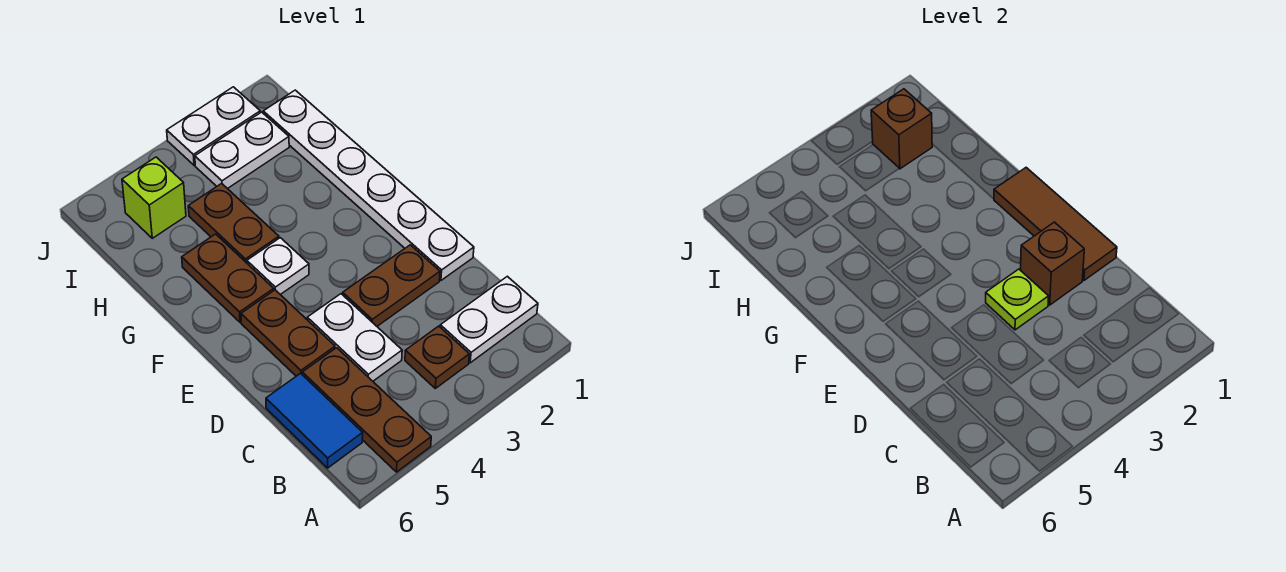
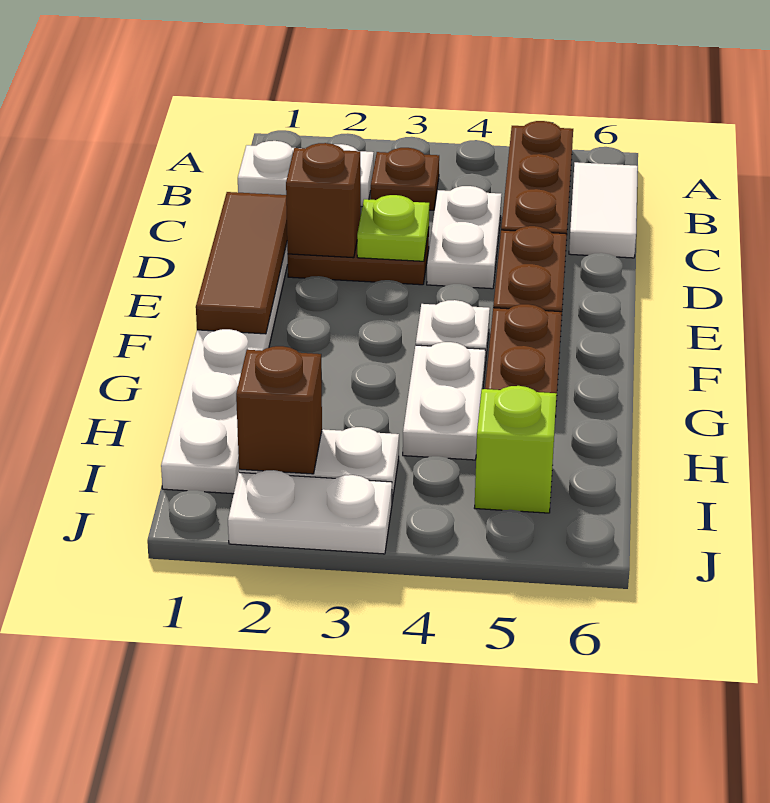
blue tile B6:C6 level 1 -> white tile B6:C6 level 1
brown plate G4:H4 level 1 -> white plate G4:H4 level 1

